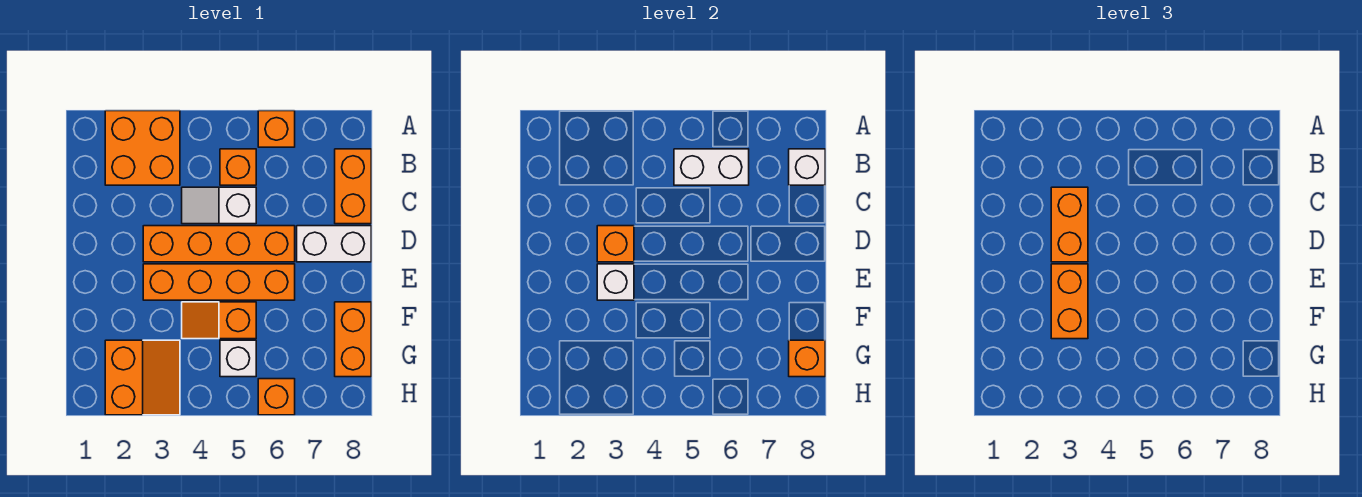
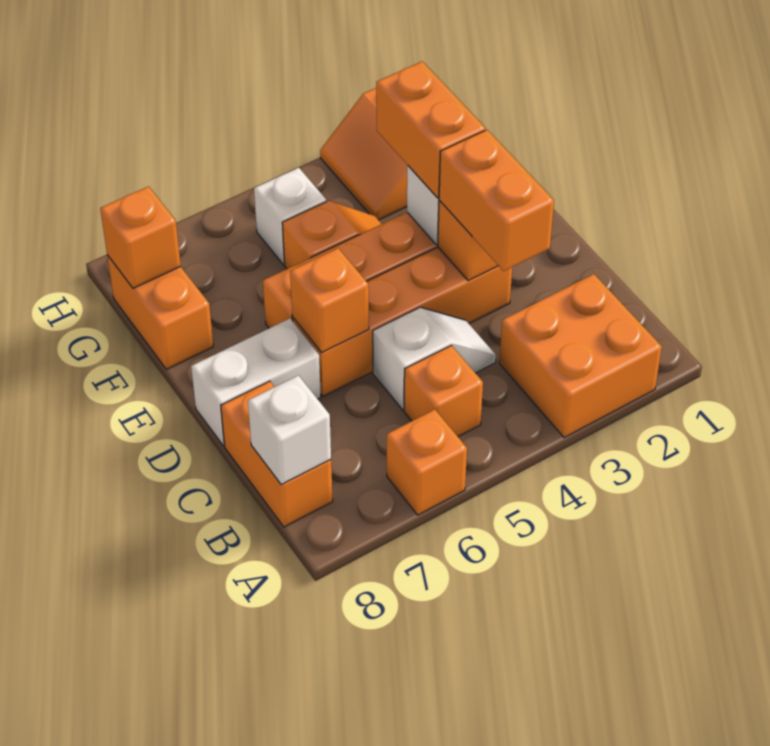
white brick B5:B6 level 2 -> none
orange brick H6 level 1 -> orange brick D6 level 2

